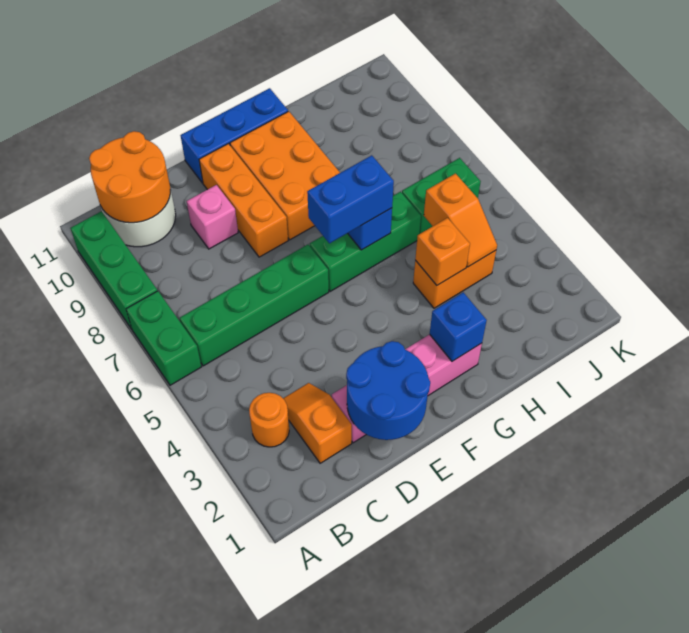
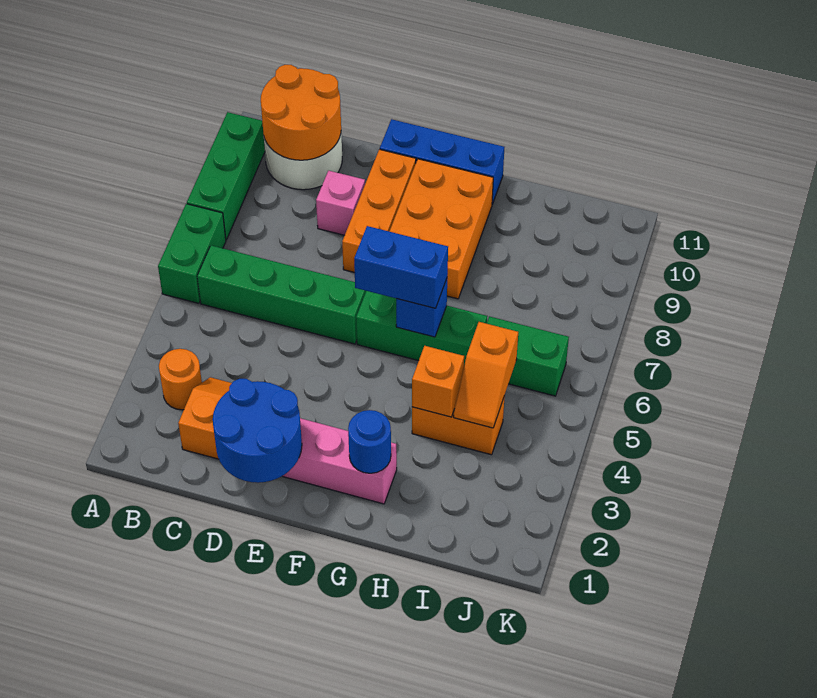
blue brick G2 level 2 -> blue round brick G2 level 2

